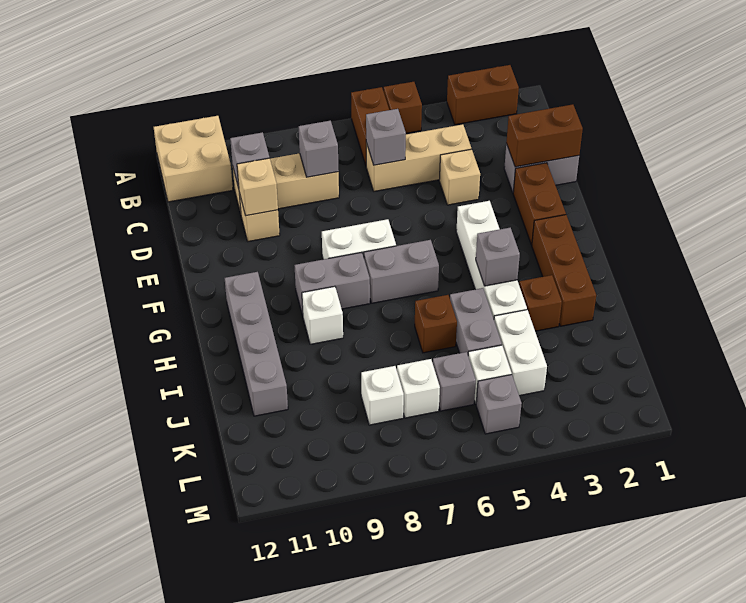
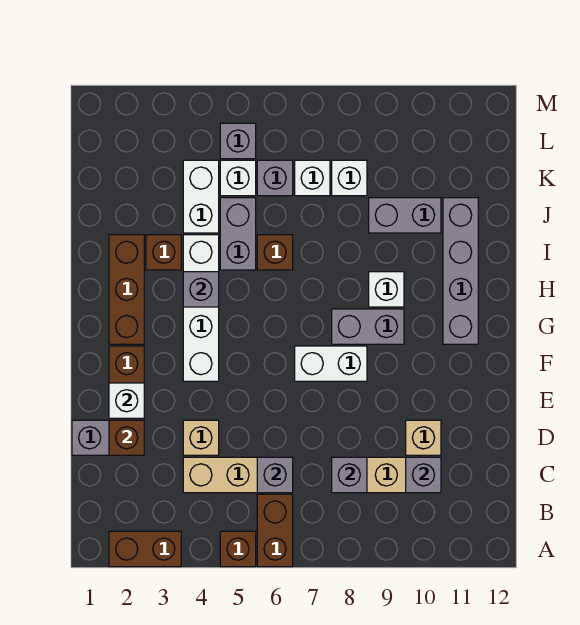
tan brick A11:B12 level 1 -> none
brown brick D1:D2 level 2 -> brown brick D2 level 2
tan brick D10 level 2 -> none
none -> white brick E2 level 2
grey brick G6:G7 level 1 -> grey brick J9:J10 level 1

